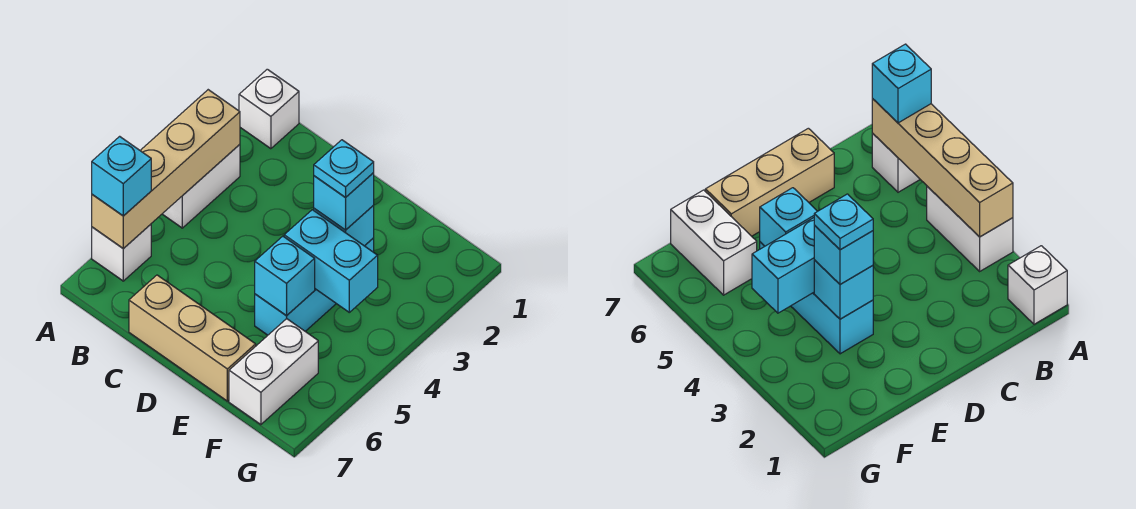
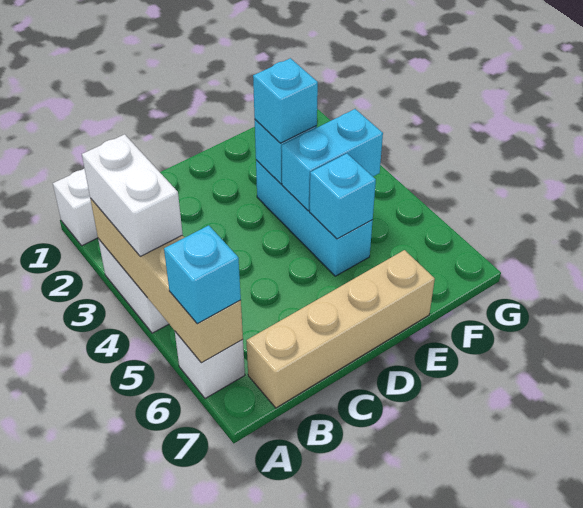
tan brick C7:E7 level 1 -> tan brick B7:E7 level 1
cyan plate E3 level 4 -> none
white brick F6:F7 level 1 -> white brick A3:A4 level 3

